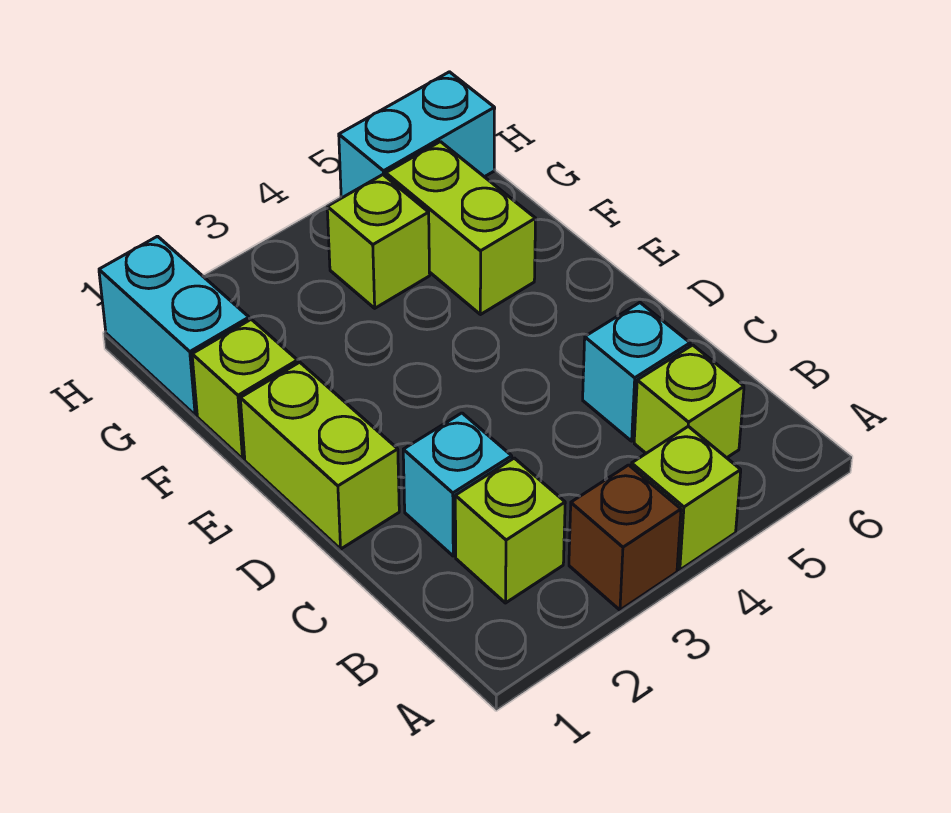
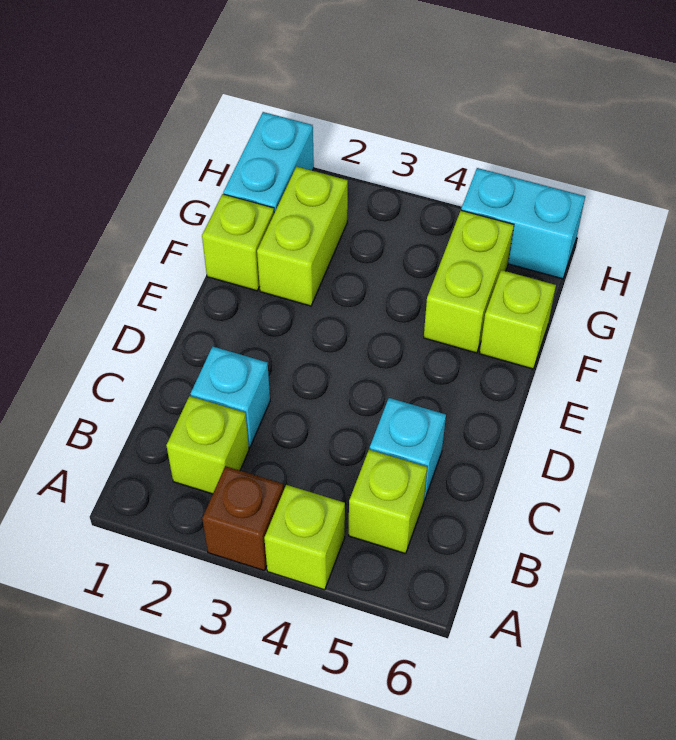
lime brick D1:E1 level 1 -> lime brick F2:G2 level 1
lime brick G4 level 1 -> lime brick F6 level 1

